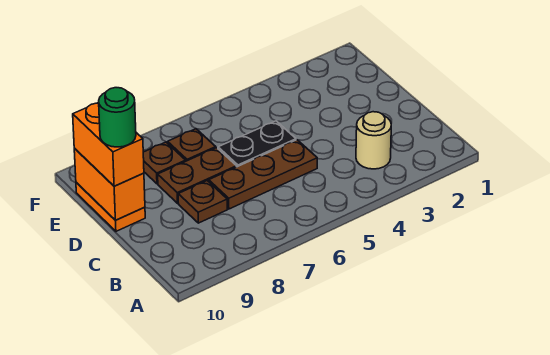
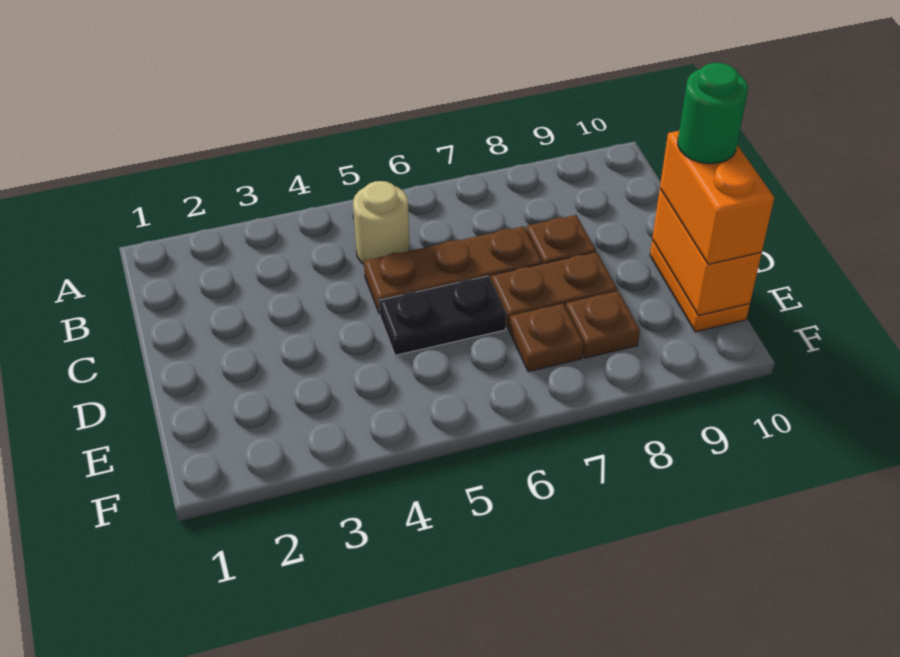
tan round brick B3 level 1 -> tan round brick B5 level 1

